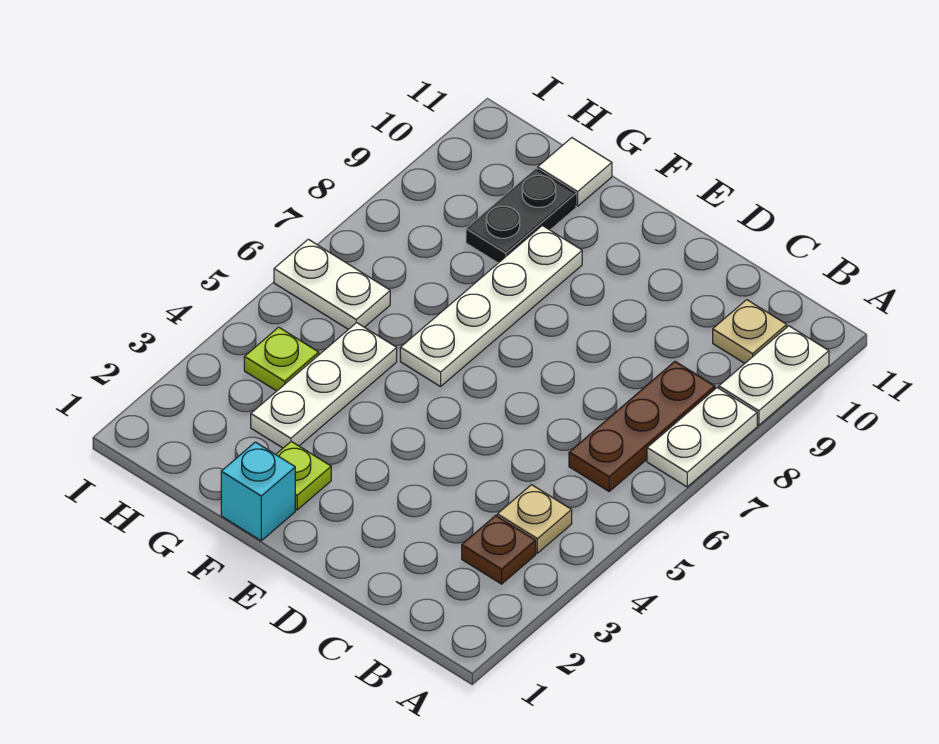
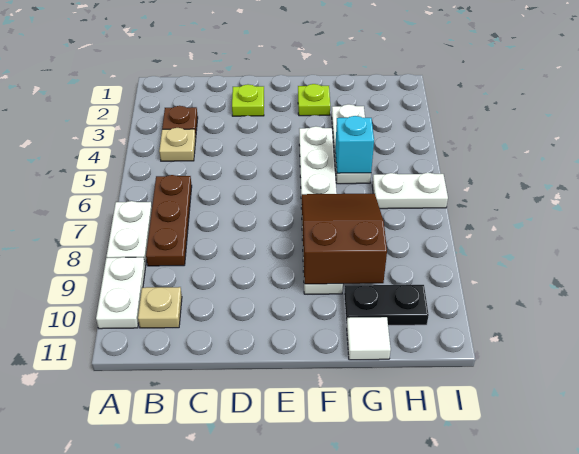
cyan brick F1 level 1 -> cyan brick G5 level 2
white plate F6:F9 level 1 -> white plate F4:F9 level 1
none -> brown slope F7:G9 level 2 top 9
black plate G9:G10 level 1 -> black plate G10:H10 level 1
lime plate H4 level 1 -> lime plate D2 level 1

